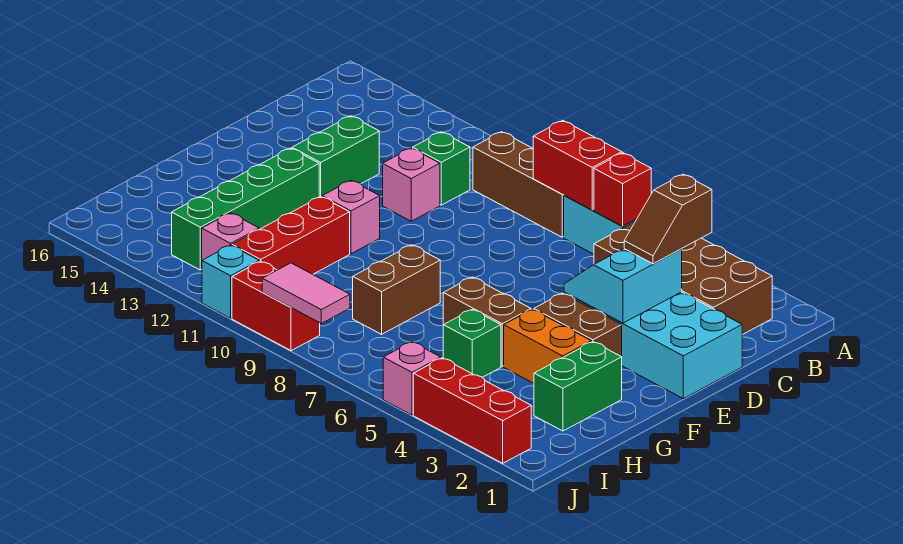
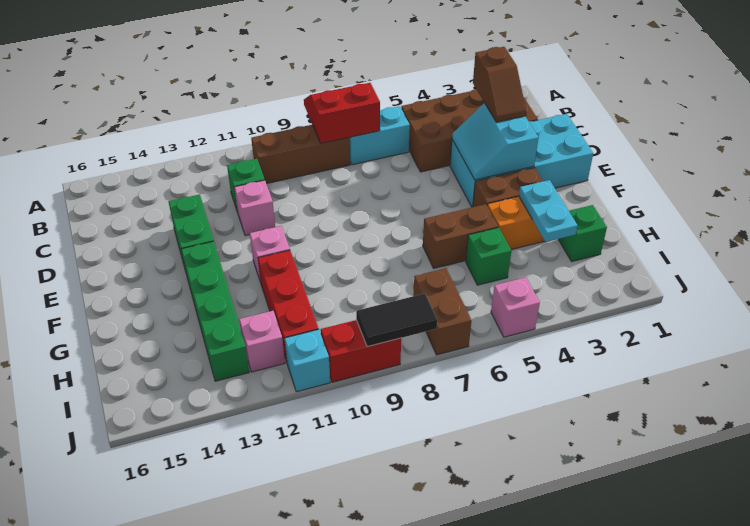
red brick B6 level 2 -> none
green brick G2:H2 level 1 -> green brick H2 level 1
none -> cyan plate G3:H3 level 2
brown brick G8:H8 level 1 -> brown brick I7:J7 level 1
red brick J2:J4 level 1 -> none
pink tile J8:J9 level 2 -> black tile J8:J9 level 2

